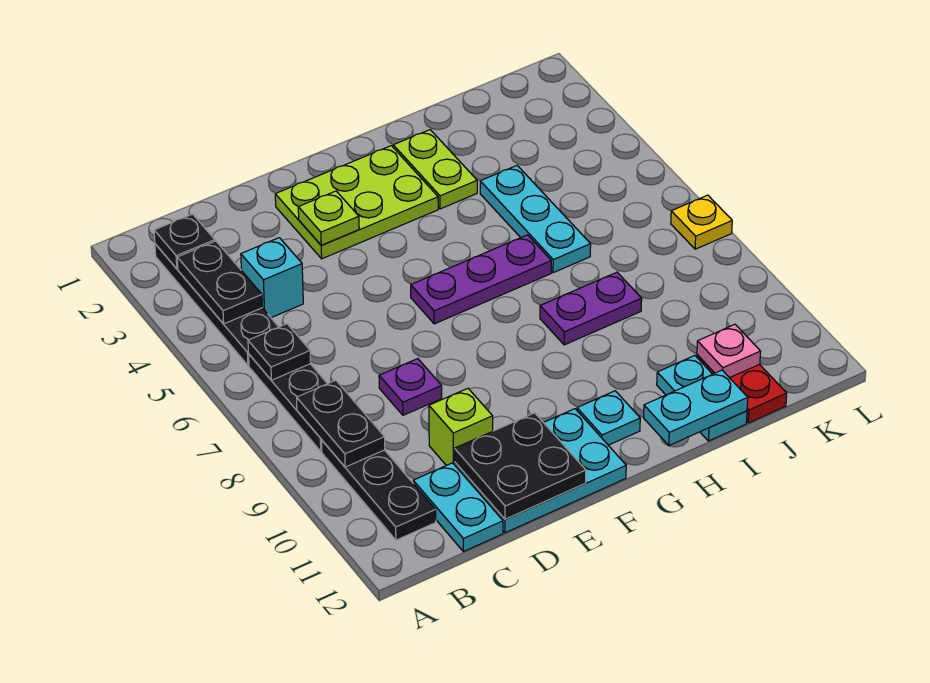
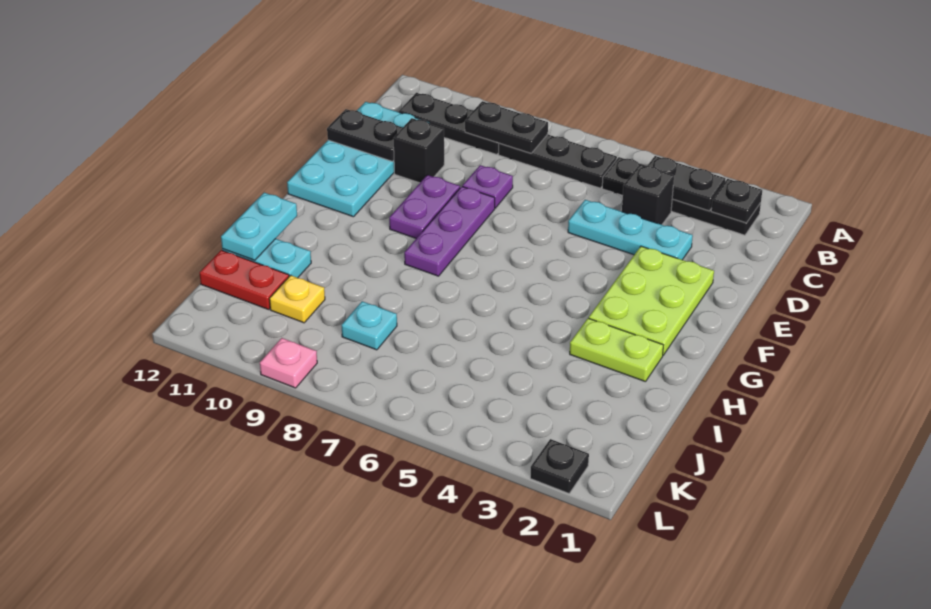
black plate B6 level 2 -> black plate L2 level 1
cyan brick C4 level 1 -> black brick C4 level 1
lime brick D10 level 1 -> black brick D10 level 1
black plate D11:E12 level 2 -> black plate D11:D12 level 2
lime plate E3 level 2 -> none
purple plate F6:H6 level 1 -> purple plate E8:G8 level 1
cyan plate G11 level 1 -> cyan plate J8 level 1
purple plate H8:I8 level 1 -> purple plate E9:F9 level 1
cyan plate I4:I6 level 1 -> cyan plate D3:D5 level 1
pink plate J11 level 2 -> pink plate L9 level 1
yellow plate L7 level 1 -> yellow plate J10 level 1

